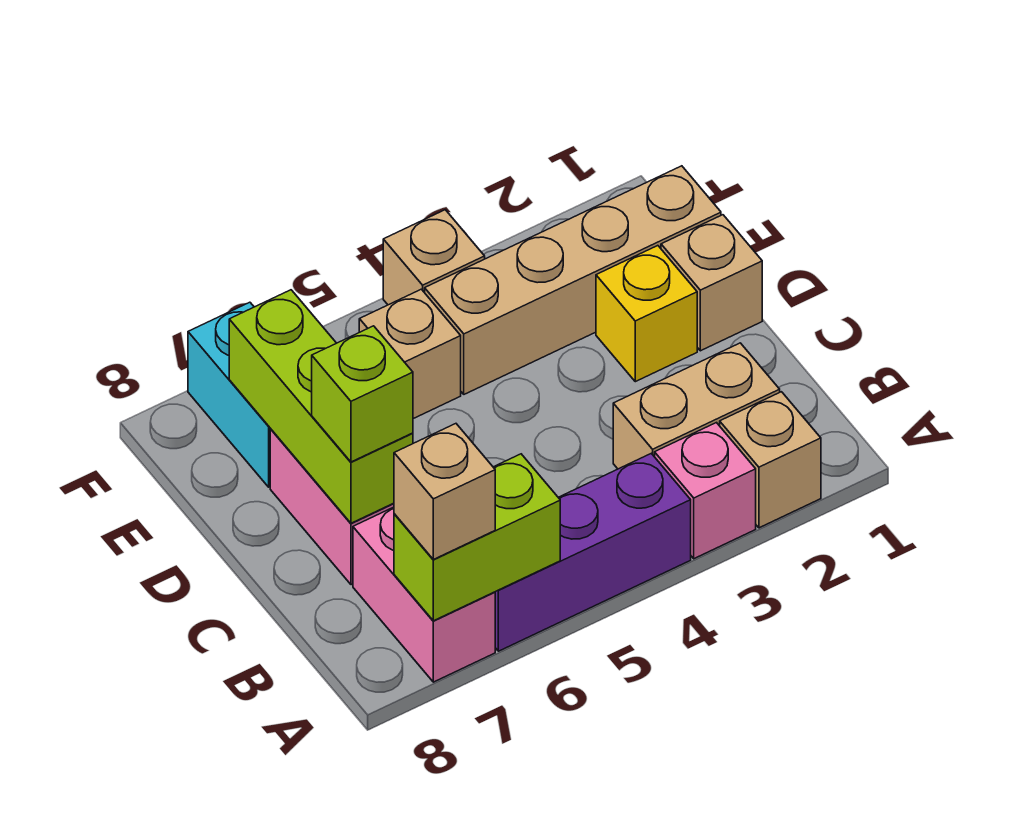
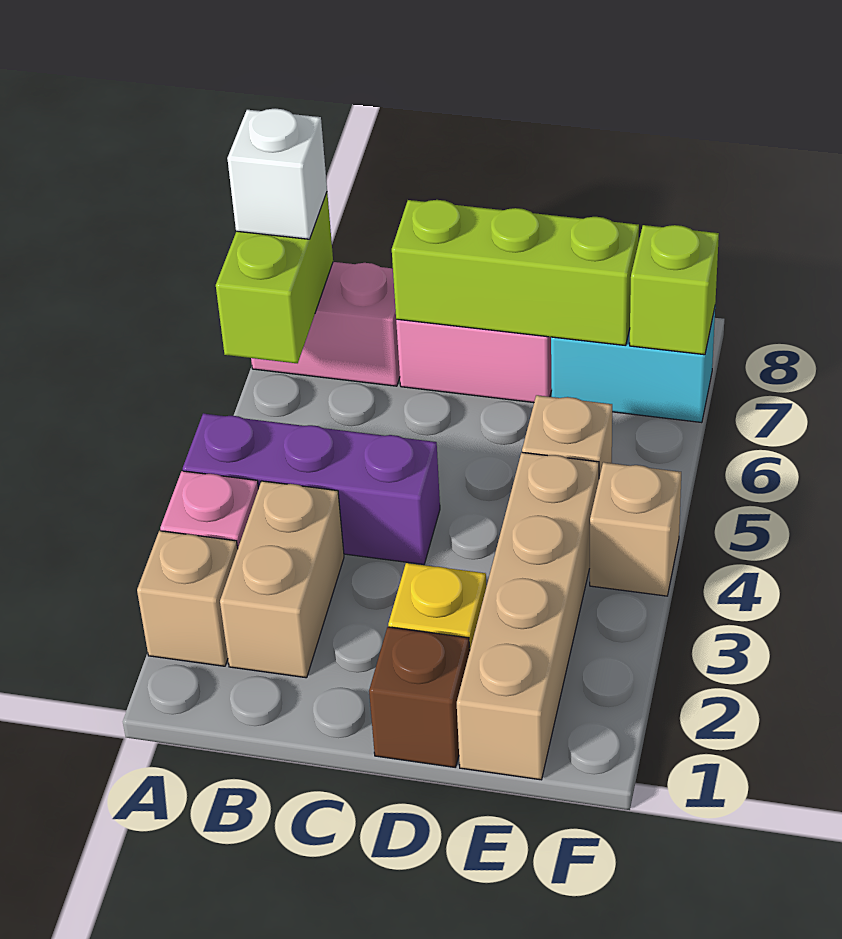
purple brick A4:A6 level 1 -> purple brick A4:C4 level 1
tan brick A7 level 3 -> white brick A7 level 3
lime brick C7 level 3 -> lime brick F7 level 2
tan brick D1 level 1 -> brown brick D1 level 1

